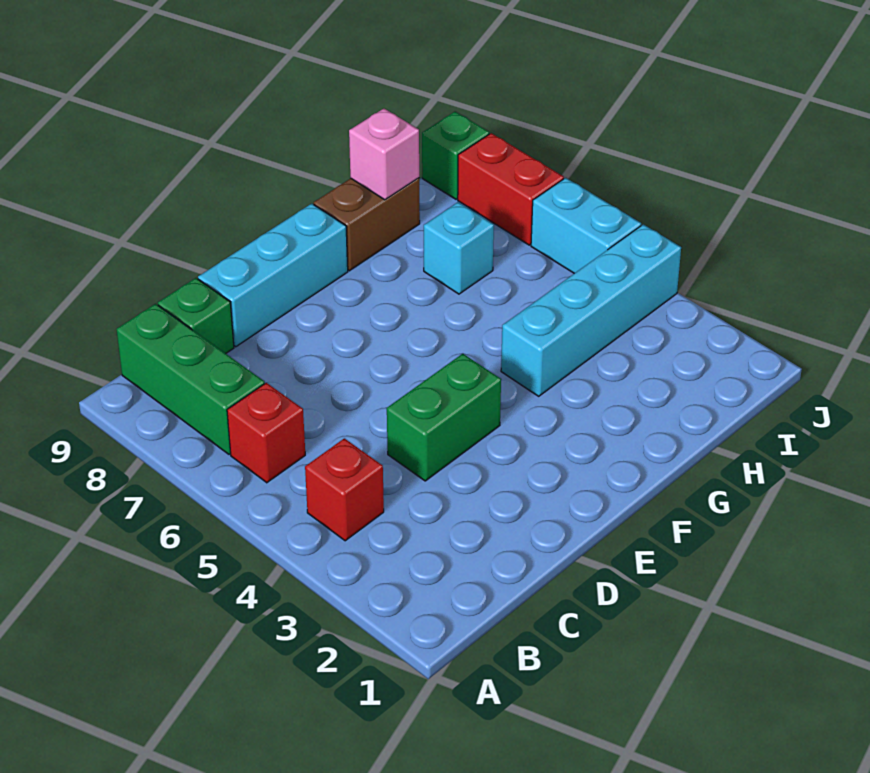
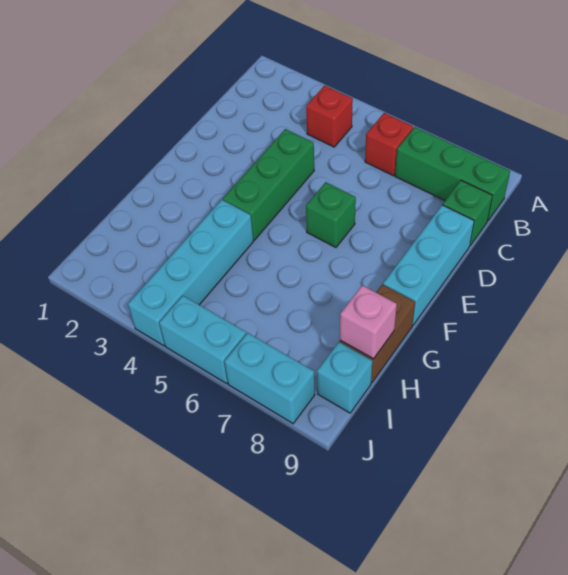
green brick D4:E4 level 1 -> green brick D4:F4 level 1
cyan brick H7 level 1 -> cyan brick I9 level 1
red brick J7:J8 level 1 -> cyan brick J7:J8 level 1
green brick J9 level 1 -> green brick E6 level 1

